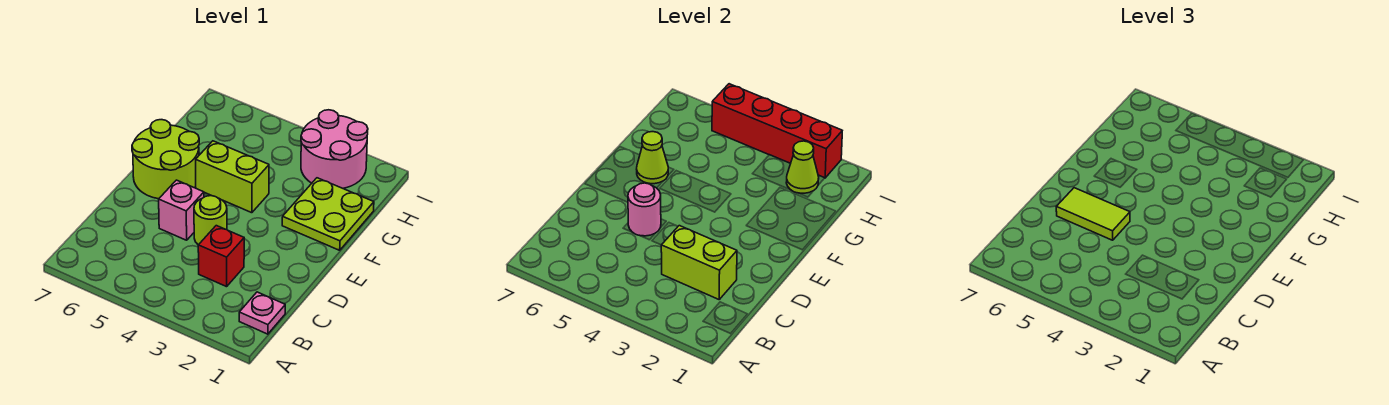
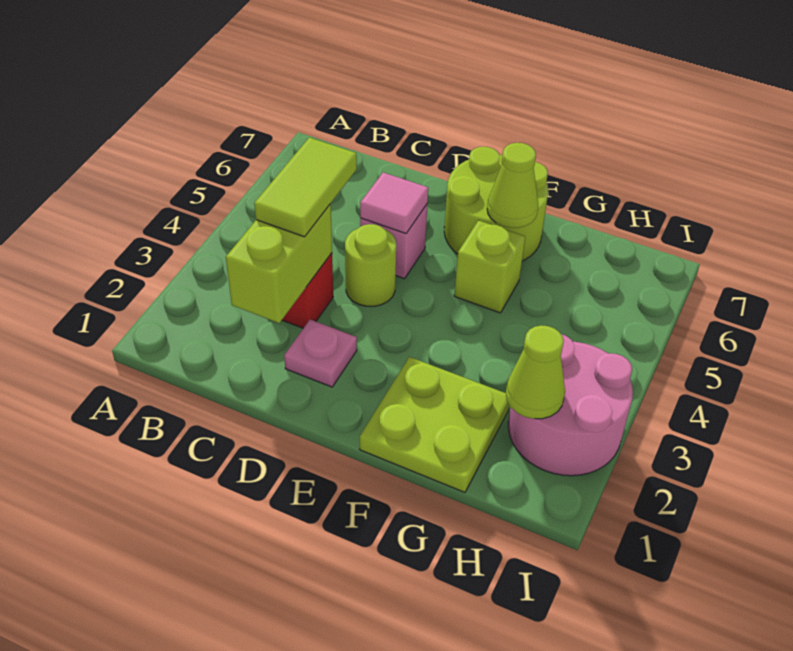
pink plate B1 level 1 -> pink plate D2 level 1
pink round brick D5 level 2 -> pink tile D5 level 2
lime tile D5:D6 level 3 -> lime tile C3:C4 level 3
lime brick F4:F5 level 1 -> lime brick F5 level 1
red brick I2:I5 level 2 -> none

